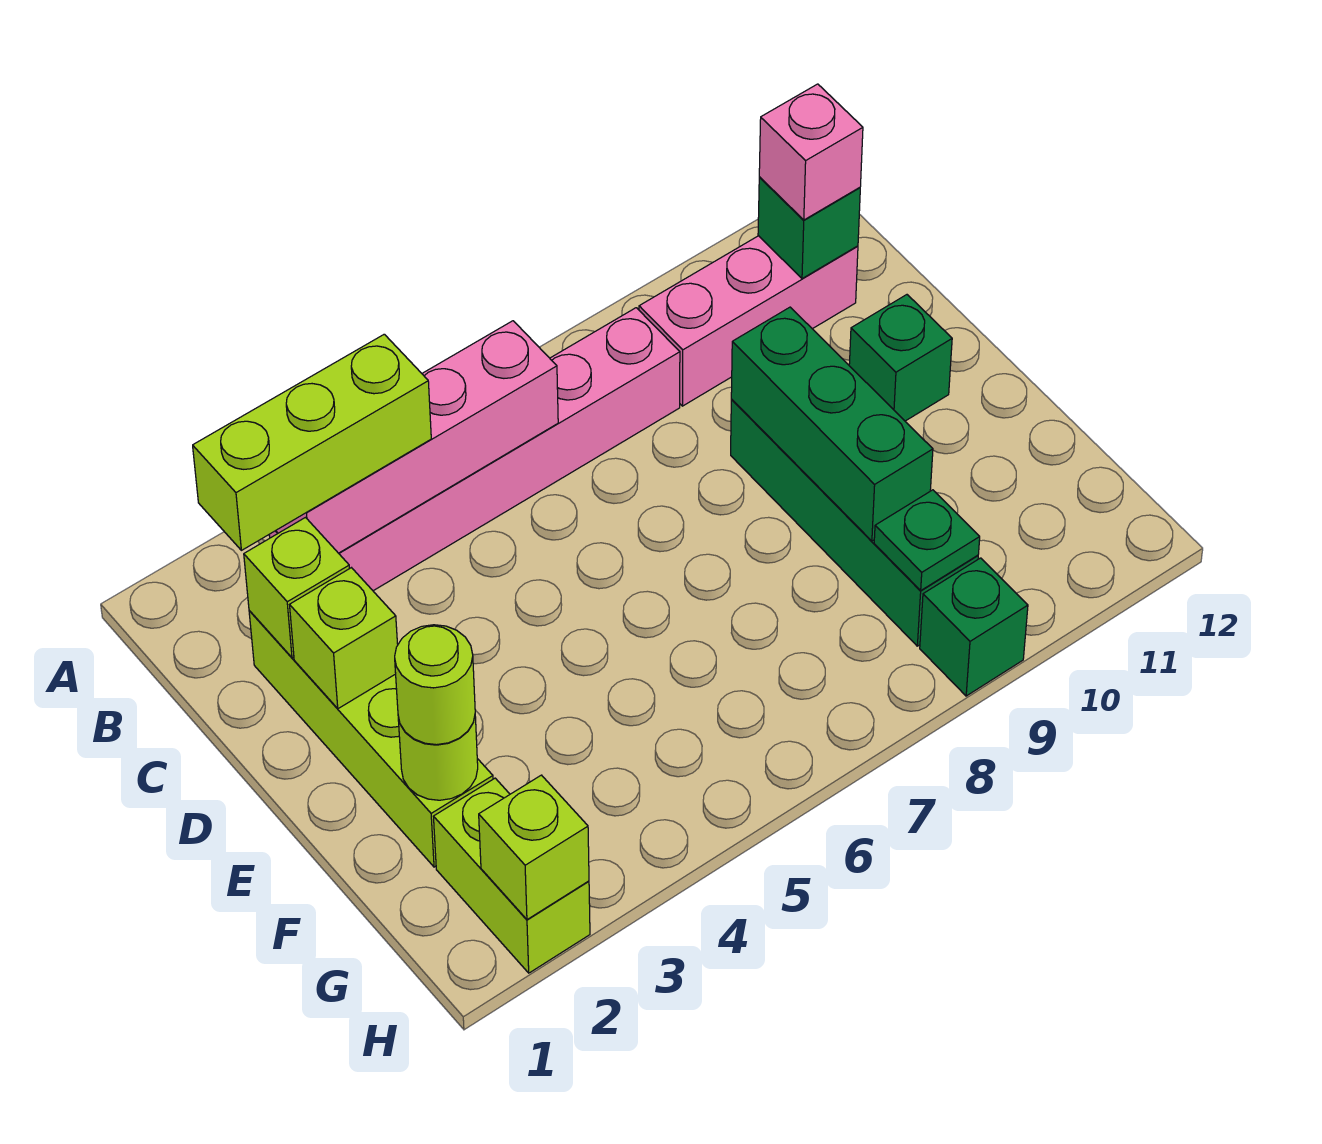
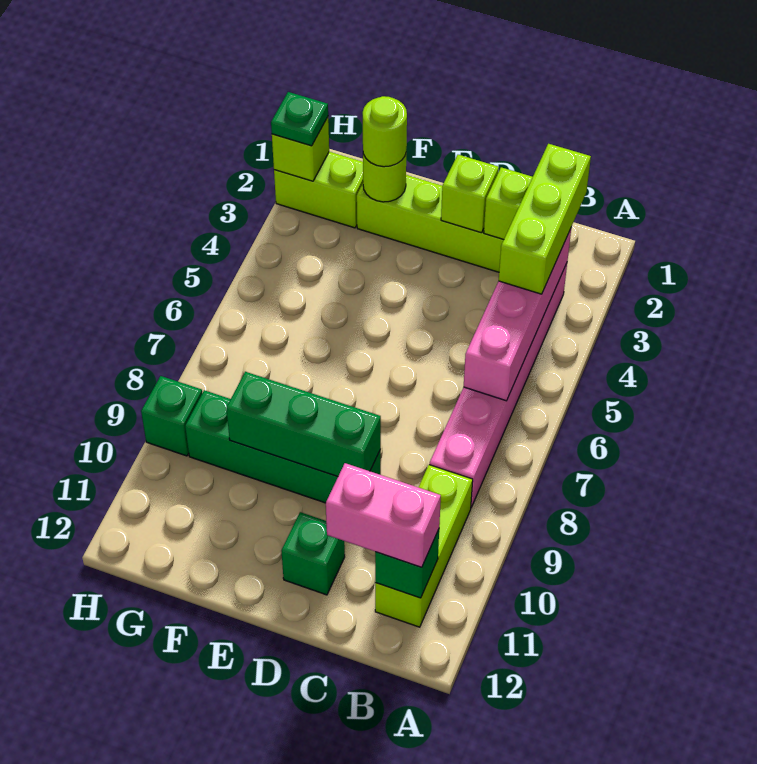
pink brick B9:B11 level 1 -> lime brick B9:B11 level 1
pink brick B11 level 3 -> pink brick B11:C11 level 3
green plate G9 level 2 -> green plate H2 level 3

